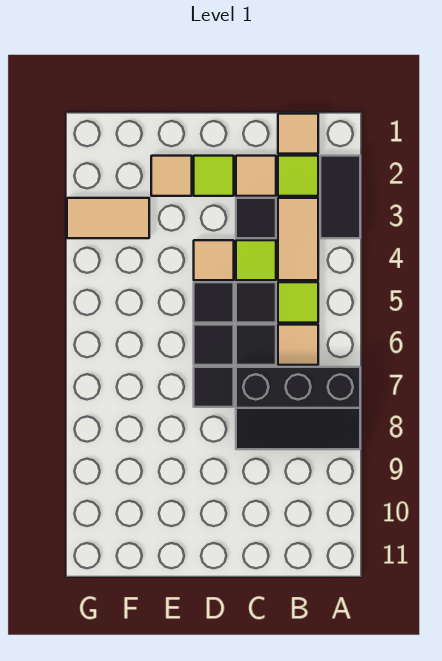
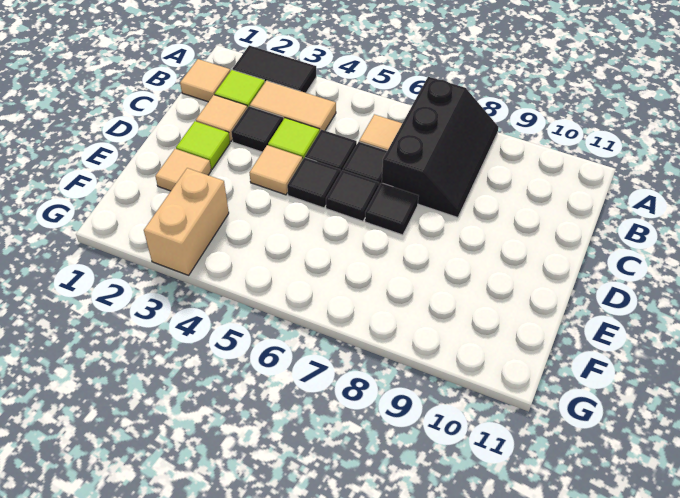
lime tile B5 level 1 -> none
tan tile F3:G3 level 1 -> tan brick F3:G3 level 1

